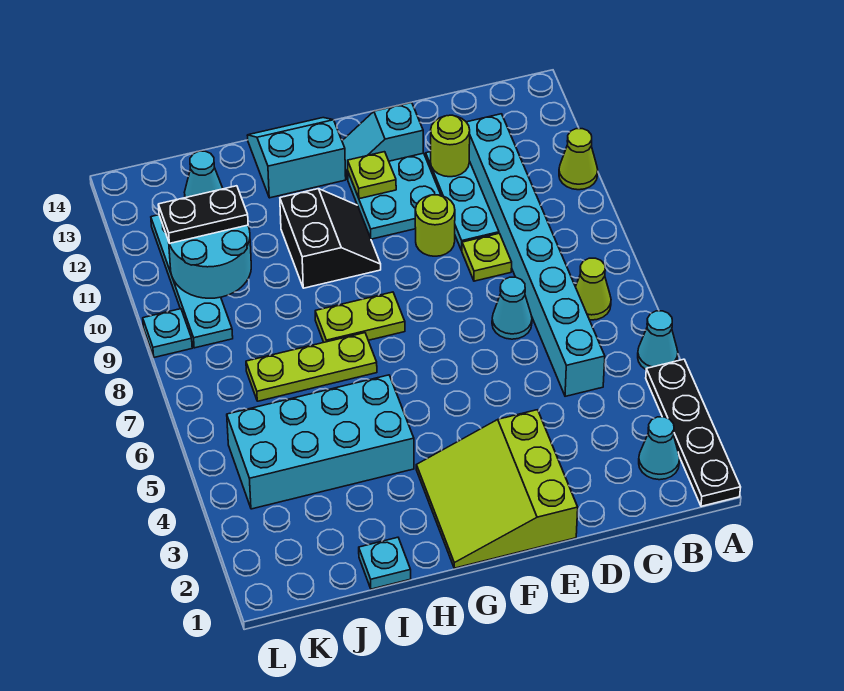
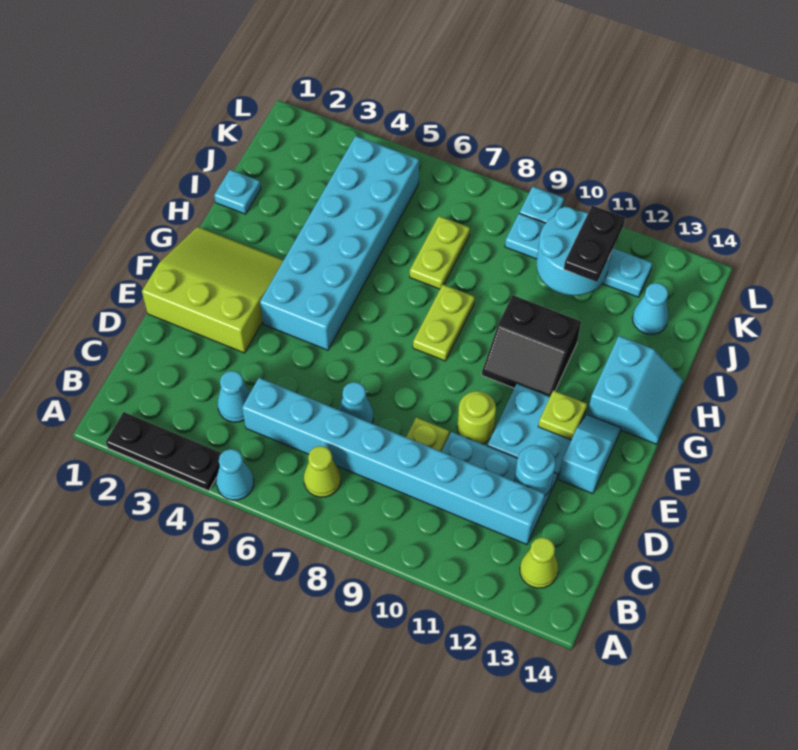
black plate A1:A4 level 1 -> black plate A2:A4 level 1
lime cone A11 level 1 -> lime cone B13 level 1
cyan cone B2 level 1 -> cyan cone C4 level 1
lime round brick D12 level 2 -> cyan round brick D12 level 2
cyan brick H4:K5 level 1 -> cyan brick F4:K5 level 1
lime plate H7:J7 level 1 -> lime plate I7:J7 level 1

